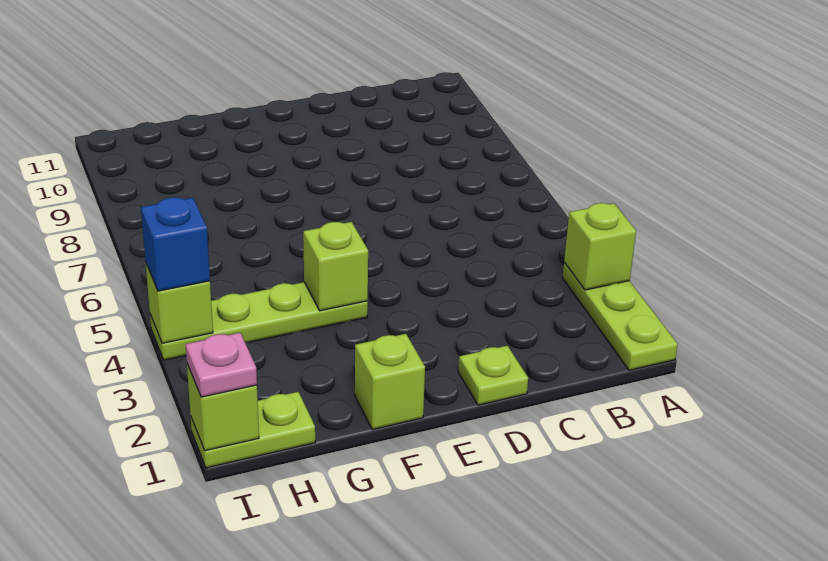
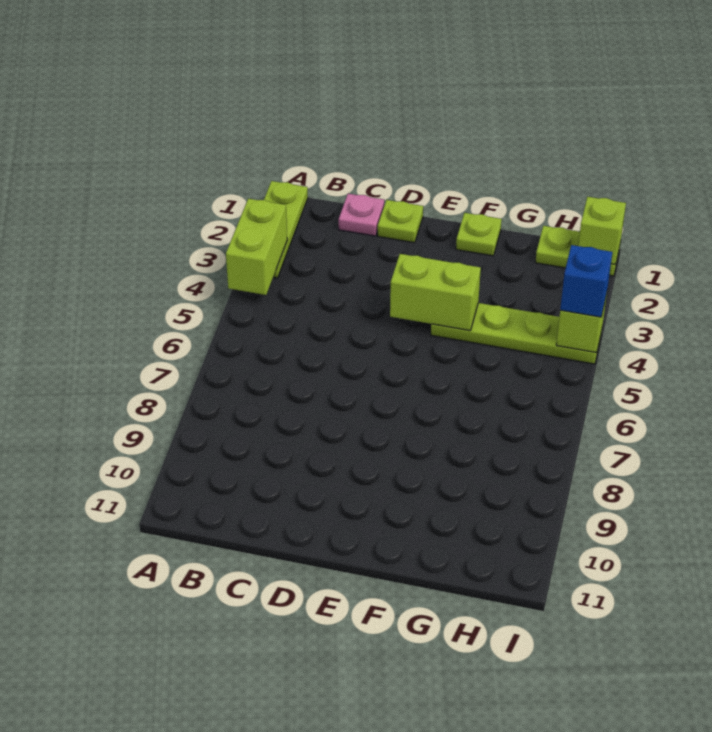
lime brick A3 level 2 -> lime brick A3:A4 level 2
lime brick F1 level 1 -> lime plate F1 level 1
lime brick F4 level 2 -> lime brick E4:F4 level 2
pink plate I1 level 3 -> pink plate C1 level 1

